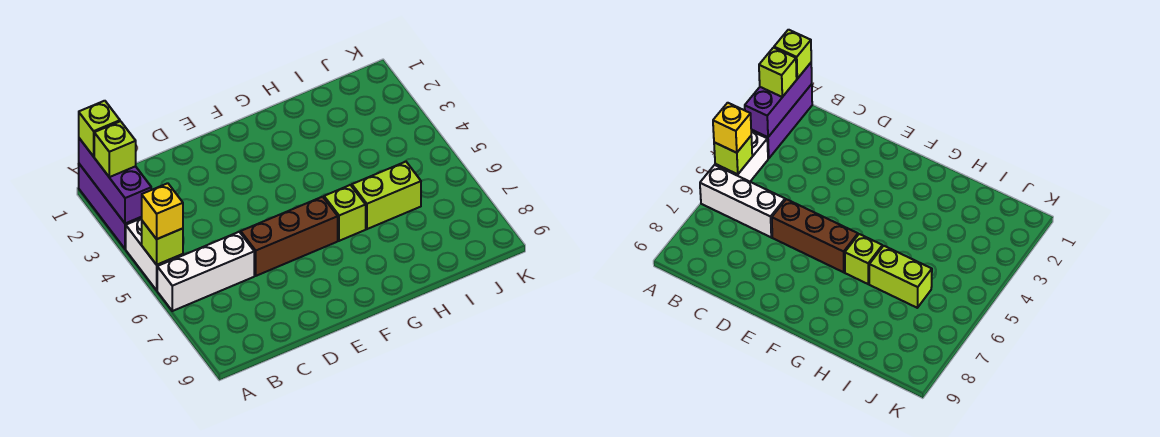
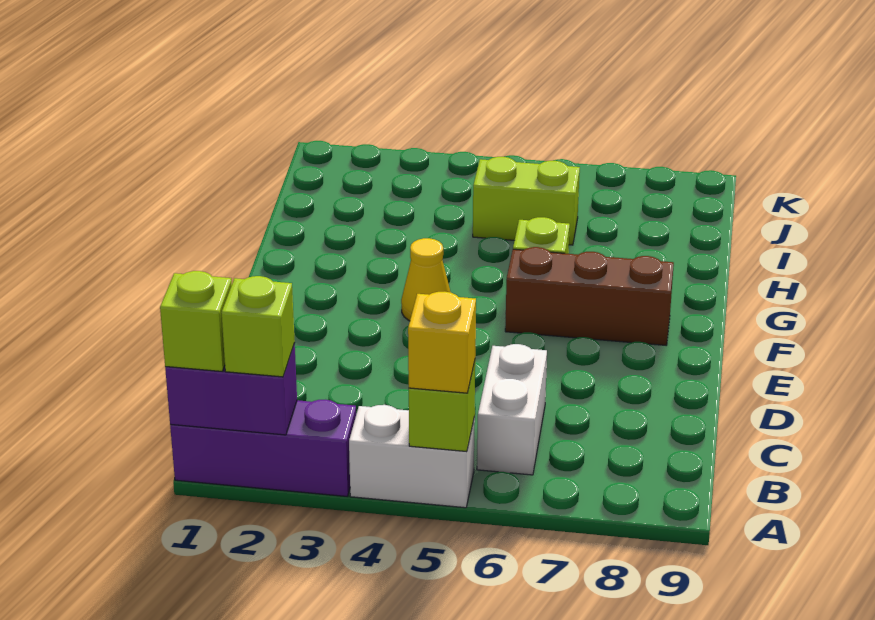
purple brick A1:A3 level 2 -> purple brick A1:A2 level 2
white brick A6:C6 level 1 -> white brick B6:C6 level 1
brown brick D6:F6 level 1 -> brown brick F6:F8 level 1
none -> yellow cone F4 level 1
lime brick H6:I6 level 1 -> lime brick I5:I6 level 1

